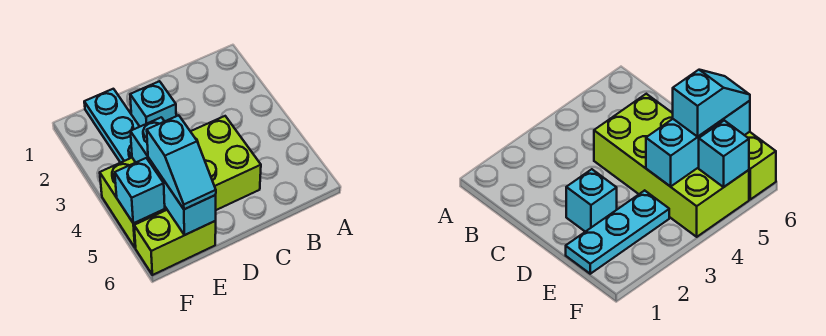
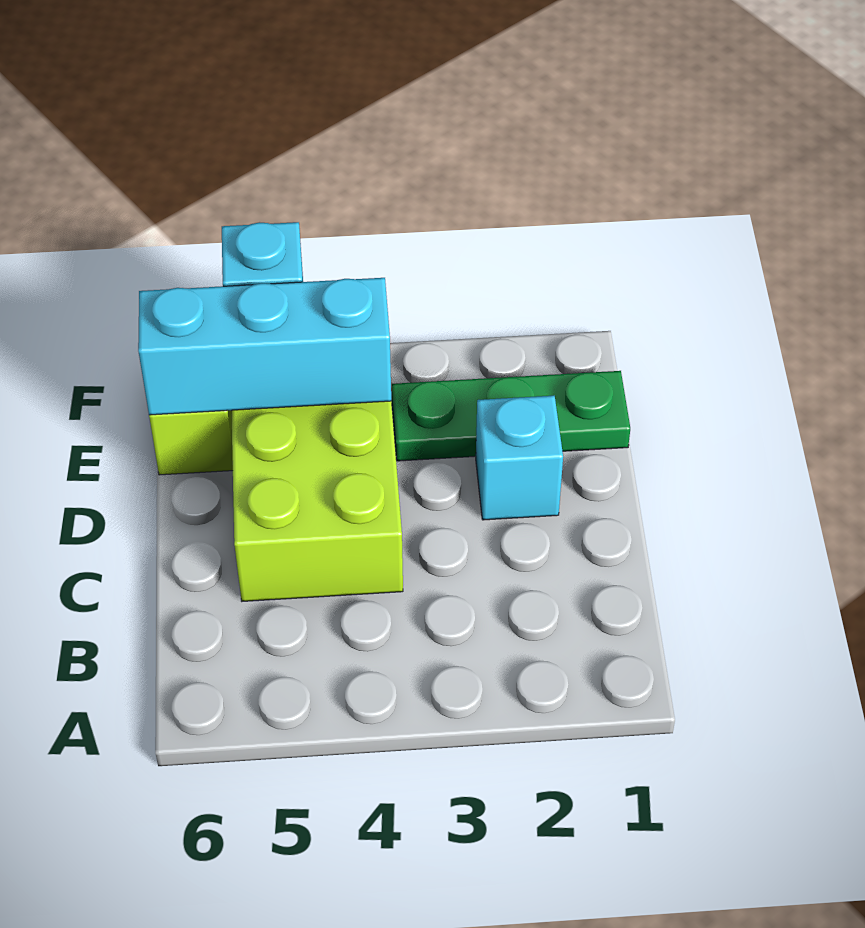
cyan plate E1:E3 level 1 -> green plate E1:E3 level 1
cyan slope E5:E6 level 3 top 5 -> none

